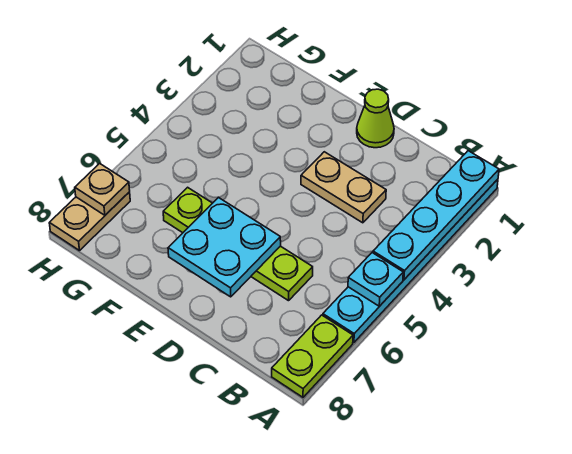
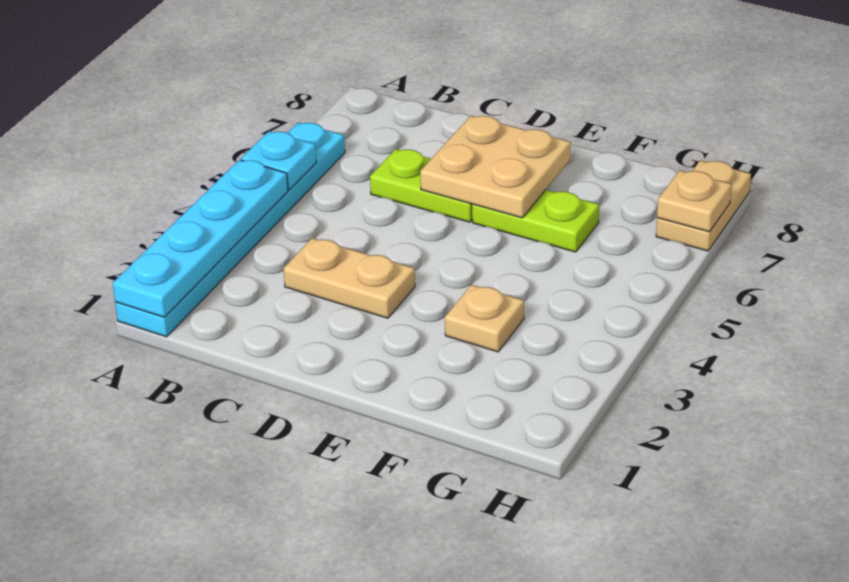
lime plate A7:A8 level 1 -> none
lime cone D1 level 1 -> none
cyan plate D6:E7 level 2 -> tan plate D6:E7 level 2
none -> tan plate F3 level 1

